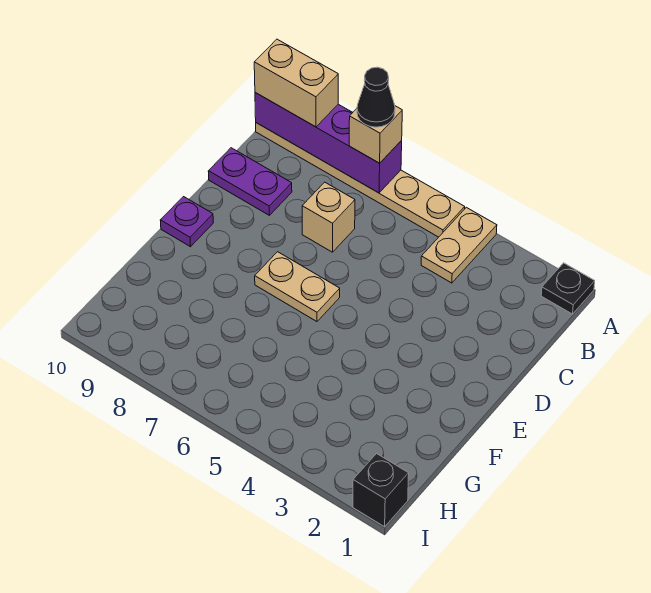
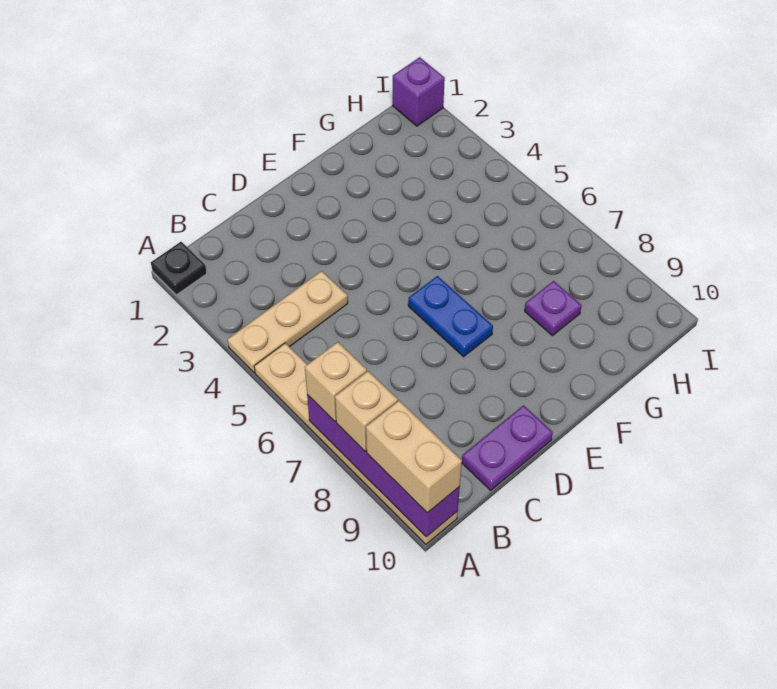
tan plate A4:B4 level 1 -> tan plate A4:C4 level 1
black cone A7 level 4 -> none
tan brick C7 level 1 -> tan brick A8 level 3
purple plate C9:C10 level 1 -> purple plate C10:D10 level 1
tan plate E6:E7 level 1 -> blue plate E6:E7 level 1
purple plate E10 level 1 -> purple plate G8 level 1
black brick I1 level 1 -> purple brick I1 level 1

